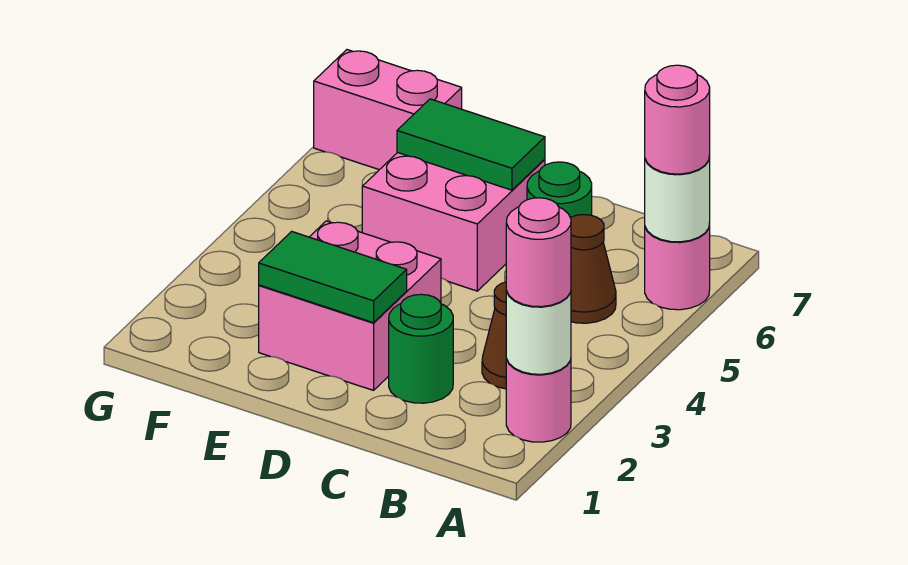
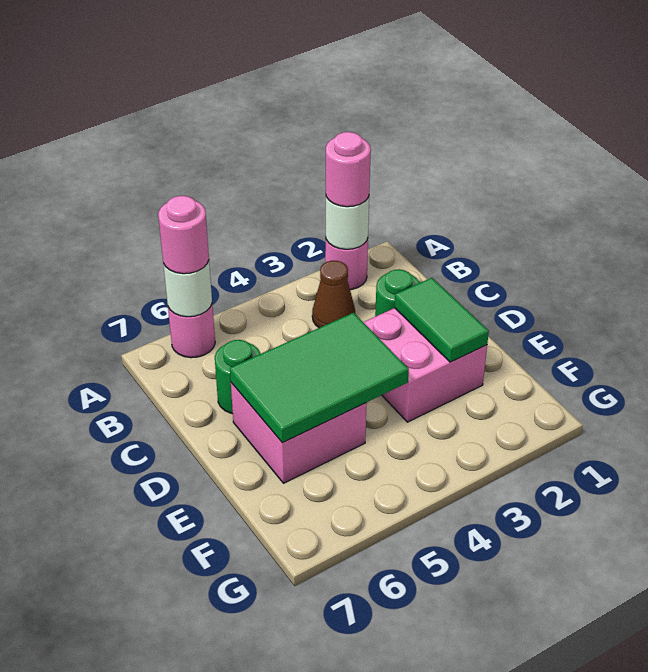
brown cone B5 level 1 -> none
green tile D6:E6 level 2 -> green tile D4:E6 level 2
pink brick F7:G7 level 1 -> none

